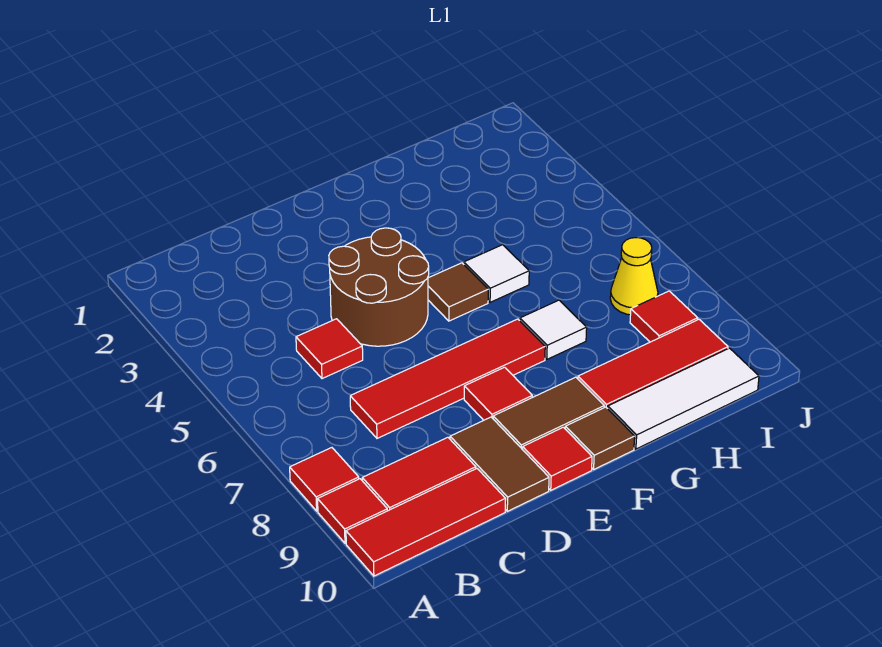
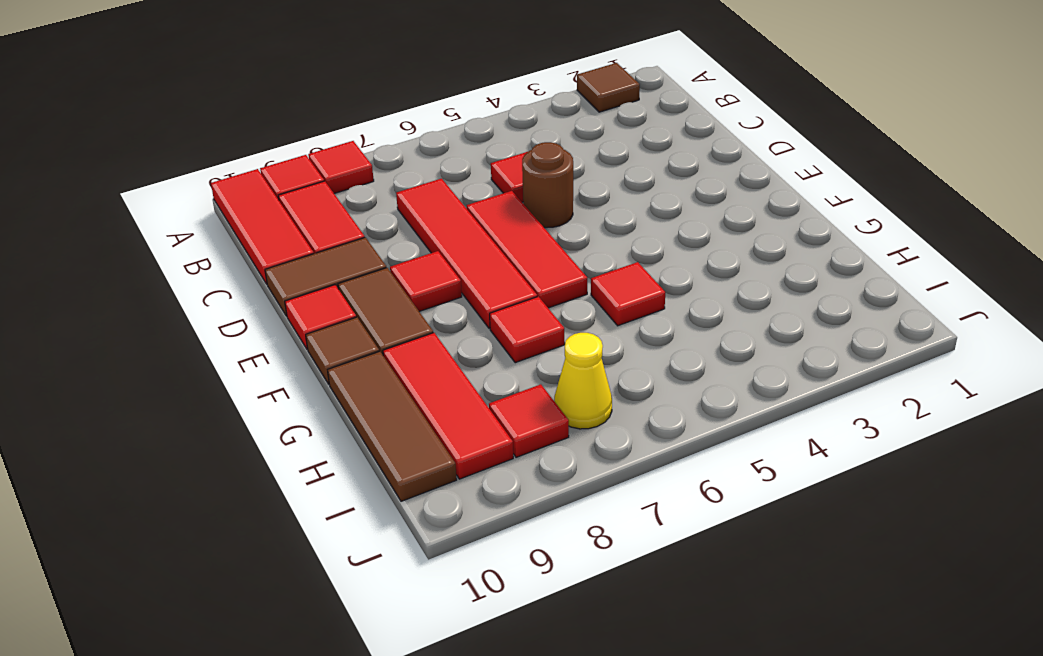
brown round brick D4:E5 level 1 -> brown round brick D5 level 1
none -> red tile D6:F6 level 1
brown tile F5 level 1 -> brown tile A2 level 1
white tile G5 level 1 -> red tile G5 level 1
white tile G7 level 1 -> red tile G7 level 1
white tile G10:I10 level 1 -> brown tile G10:I10 level 1

